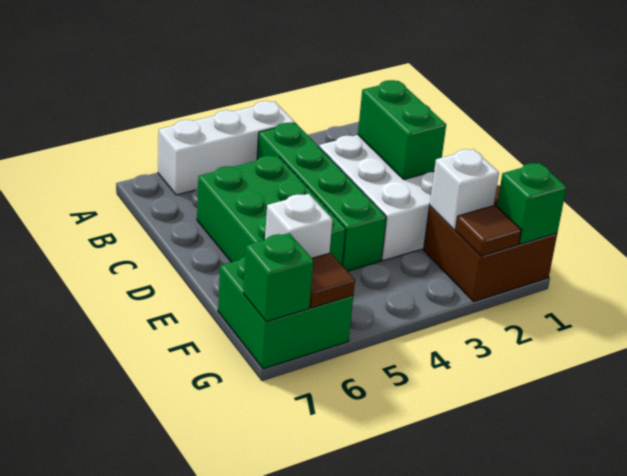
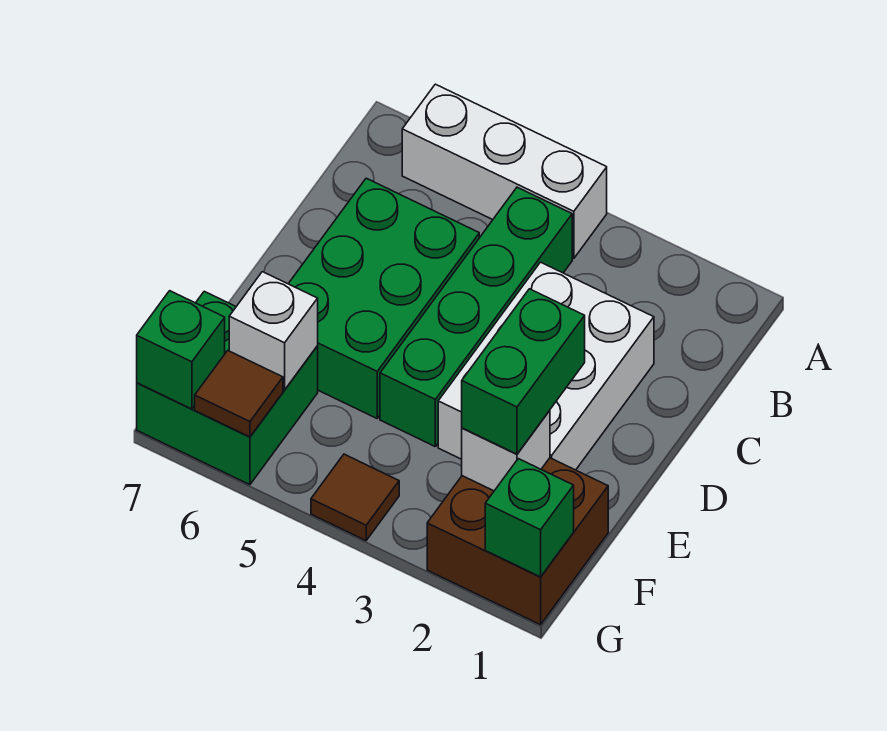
green brick C2:D2 level 2 -> green brick E2:F2 level 3
brown tile G2 level 2 -> brown tile G4 level 1

